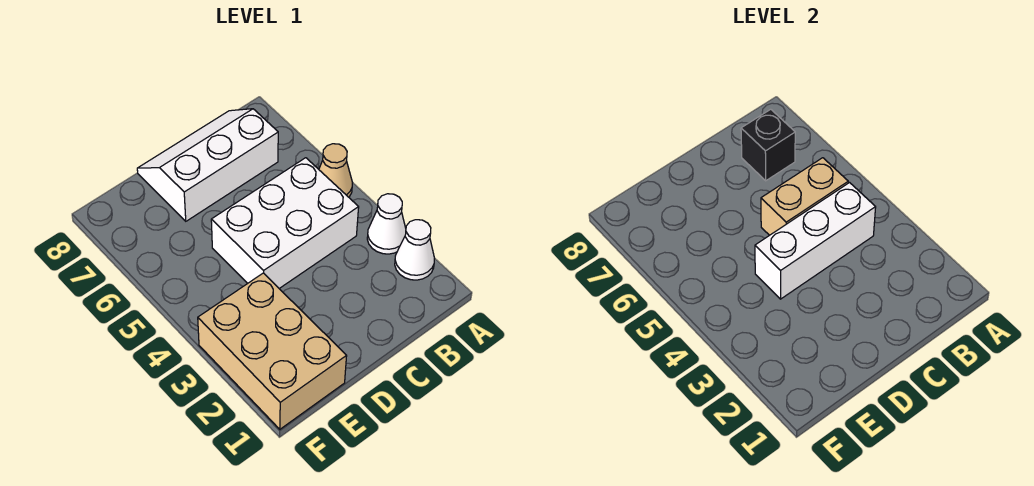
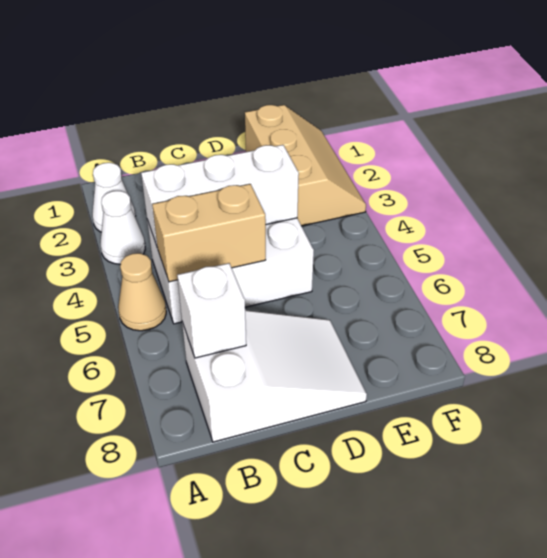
white slope B7:D8 level 1 top 7 -> white slope B7:D8 level 1 top B
black brick B7 level 2 -> white brick B7 level 2
tan brick E1:F3 level 1 -> tan slope E1:F3 level 1 top E

